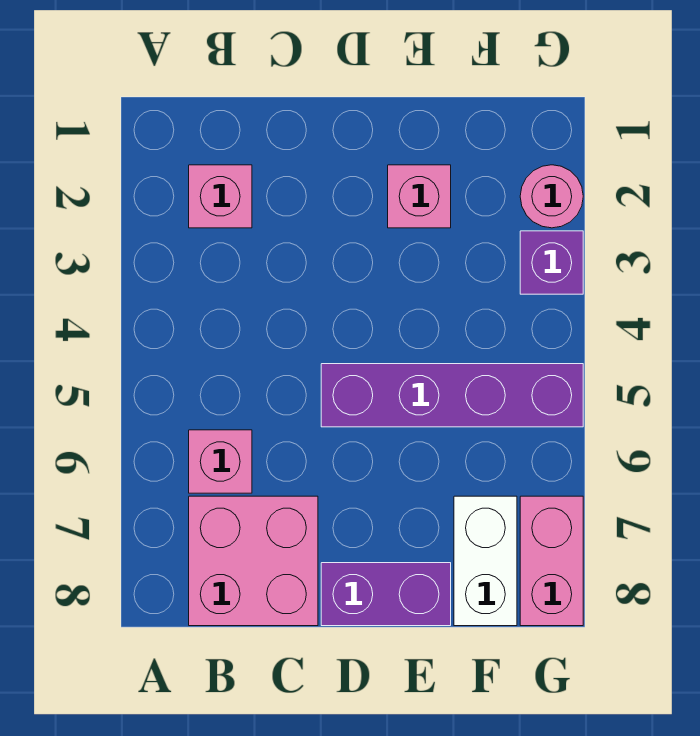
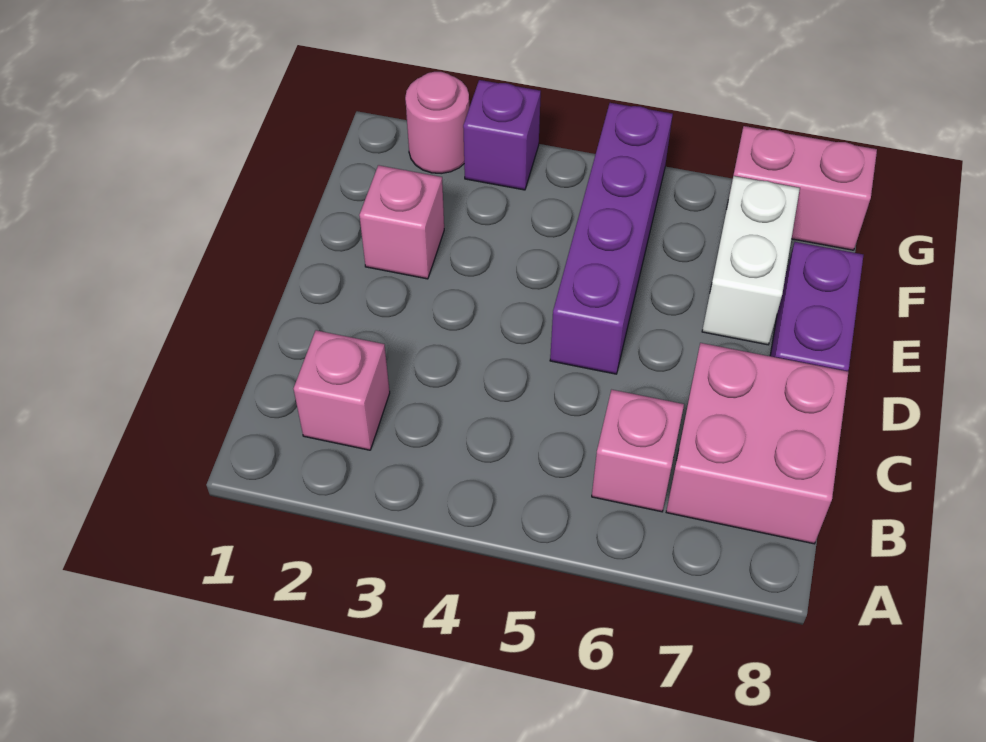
white brick F7:F8 level 1 -> white brick E7:F7 level 1

